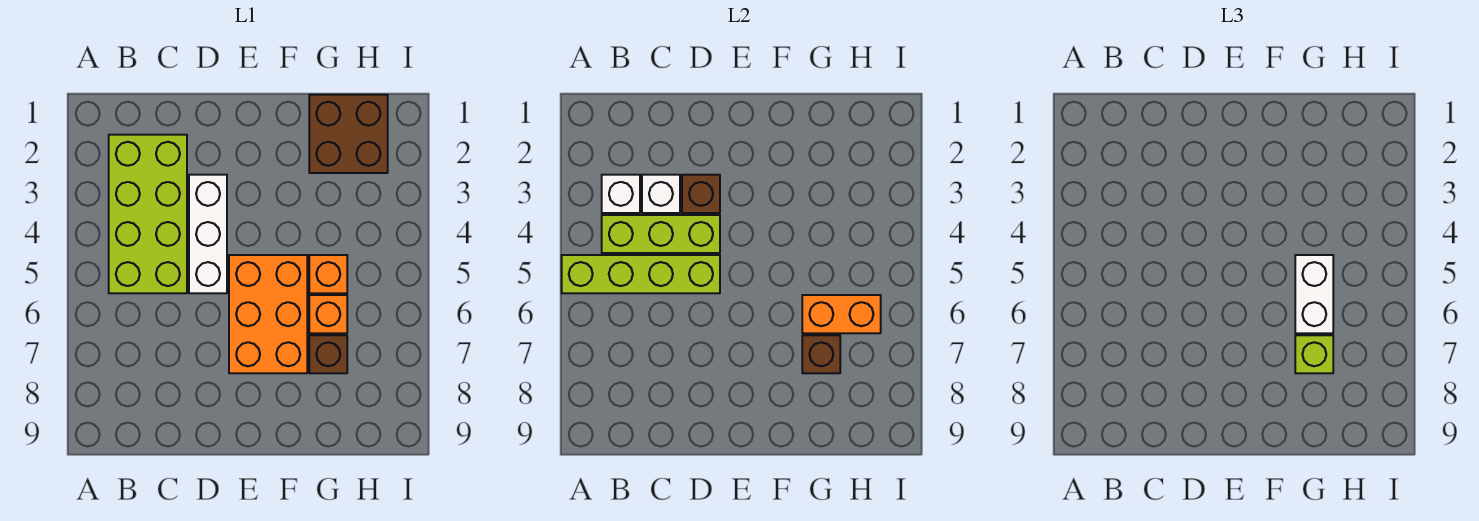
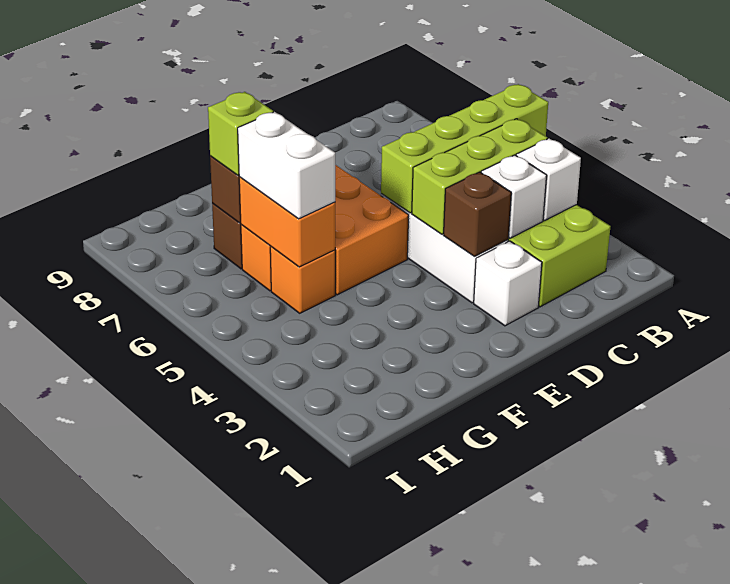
none -> white brick D2 level 1
brown brick G1:H2 level 1 -> none
orange brick G6:H6 level 2 -> orange brick G5:G6 level 2

